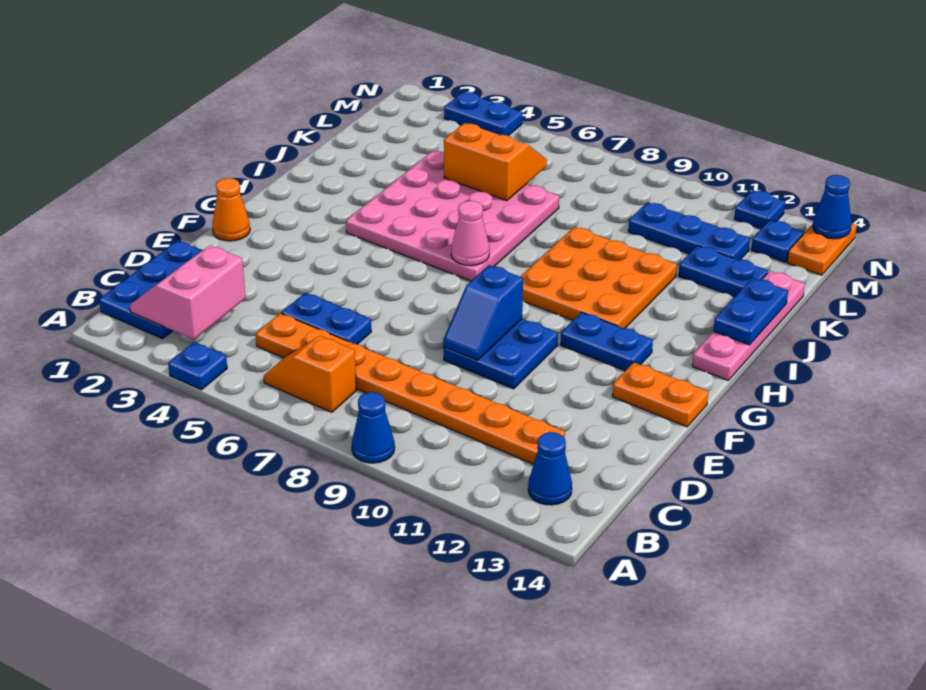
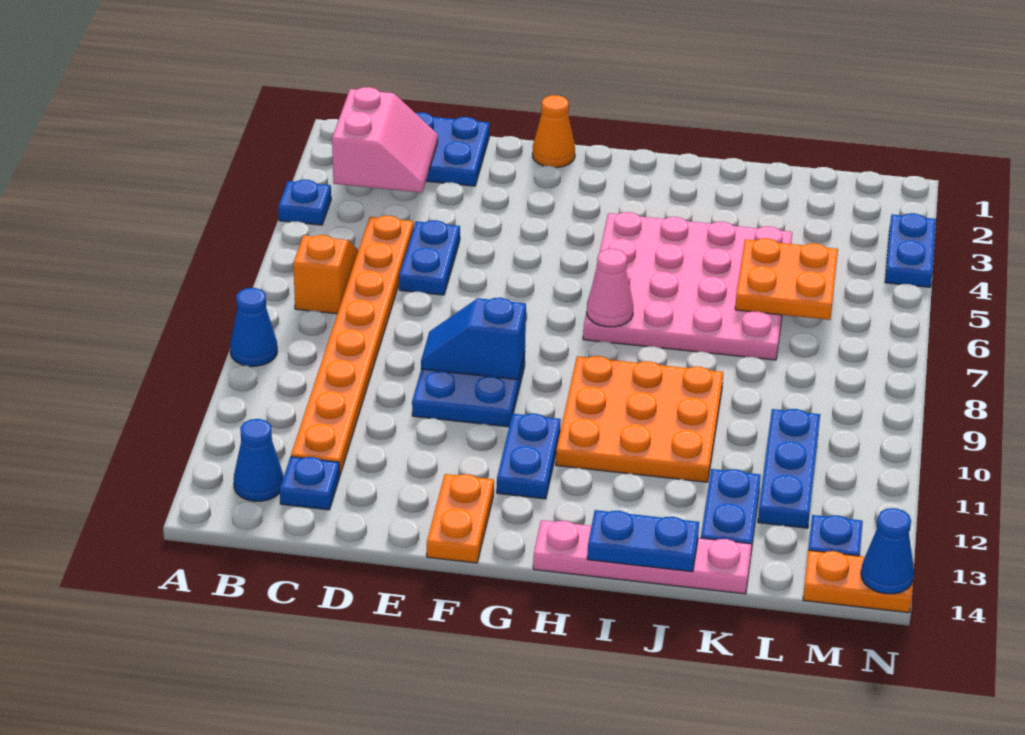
pink slope B2:C3 level 2 top 3 -> pink slope B2:C3 level 2 top B
orange slope K5:L6 level 2 top K -> orange plate K5:L6 level 2
blue plate N12 level 1 -> blue plate C13 level 1

